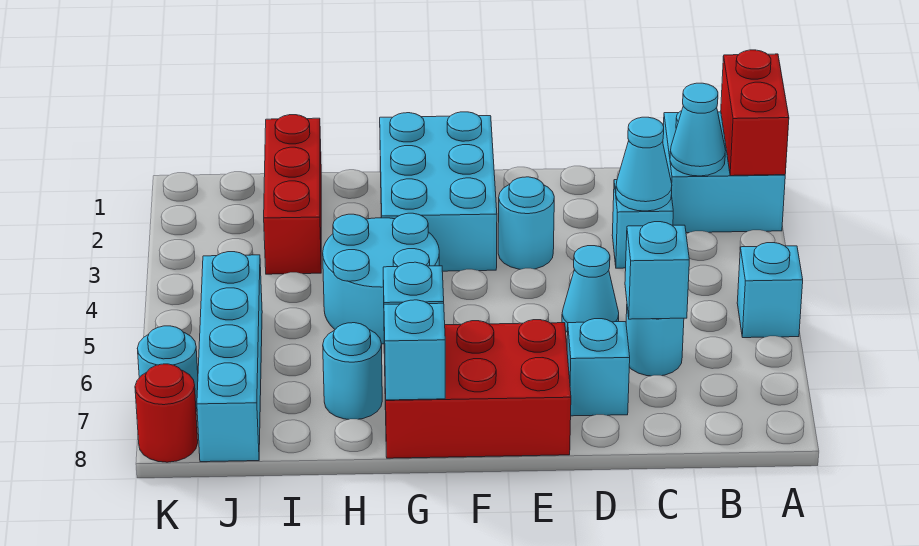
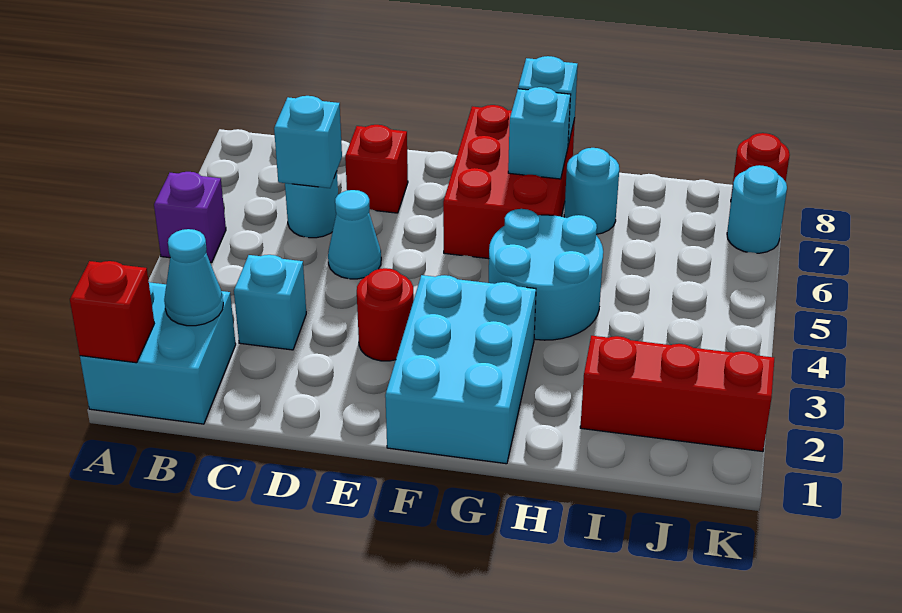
red brick A1:A2 level 2 -> red brick A1 level 2
cyan brick A5 level 1 -> purple brick A5 level 1
cyan cone C3 level 2 -> none
cyan brick D7 level 1 -> red brick D7 level 1
cyan round brick E3 level 1 -> red round brick E3 level 1
red brick E7:G8 level 1 -> red brick F6:G8 level 1
red brick I1:I3 level 1 -> red brick I2:K2 level 1
cyan brick J5:J8 level 1 -> none

